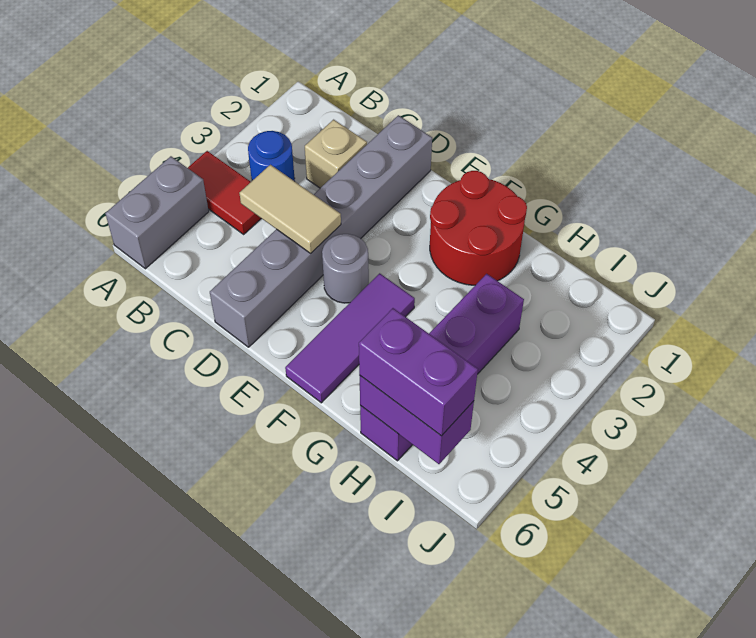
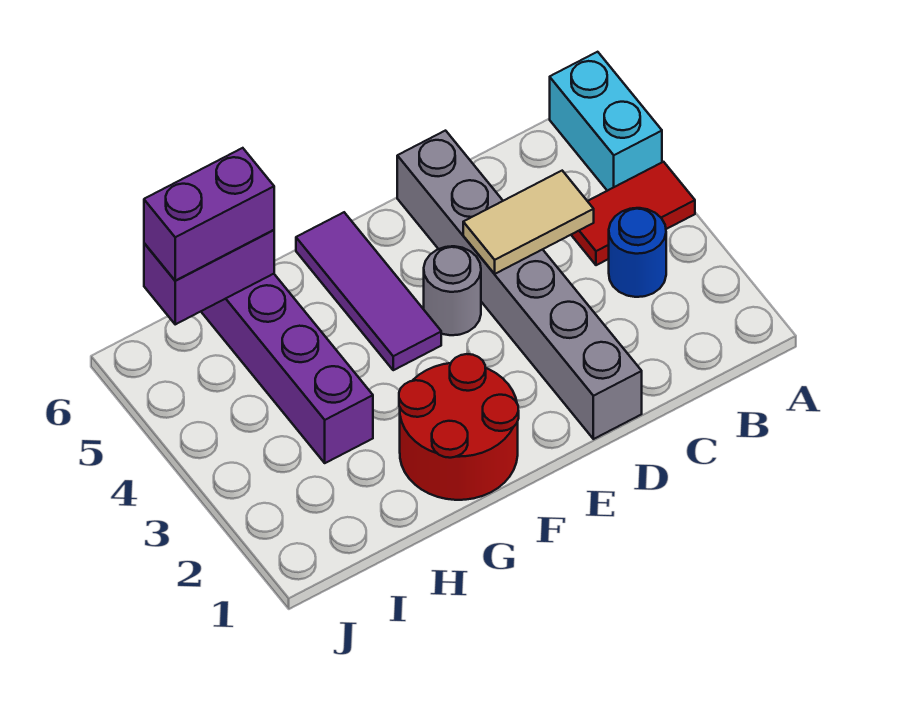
grey brick A5:A6 level 1 -> cyan brick A5:A6 level 1
tan brick C2 level 1 -> none

